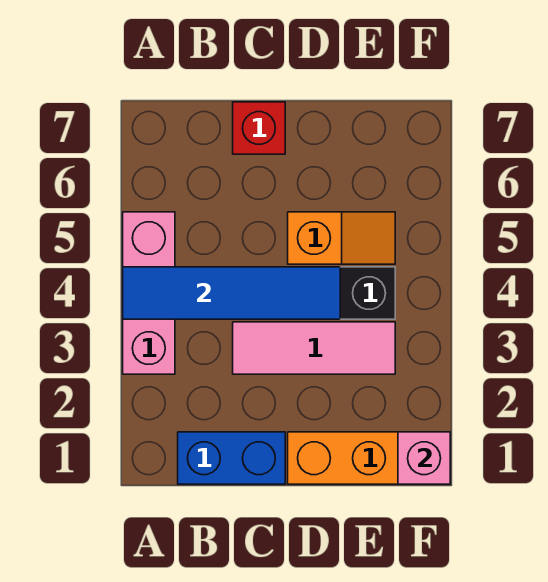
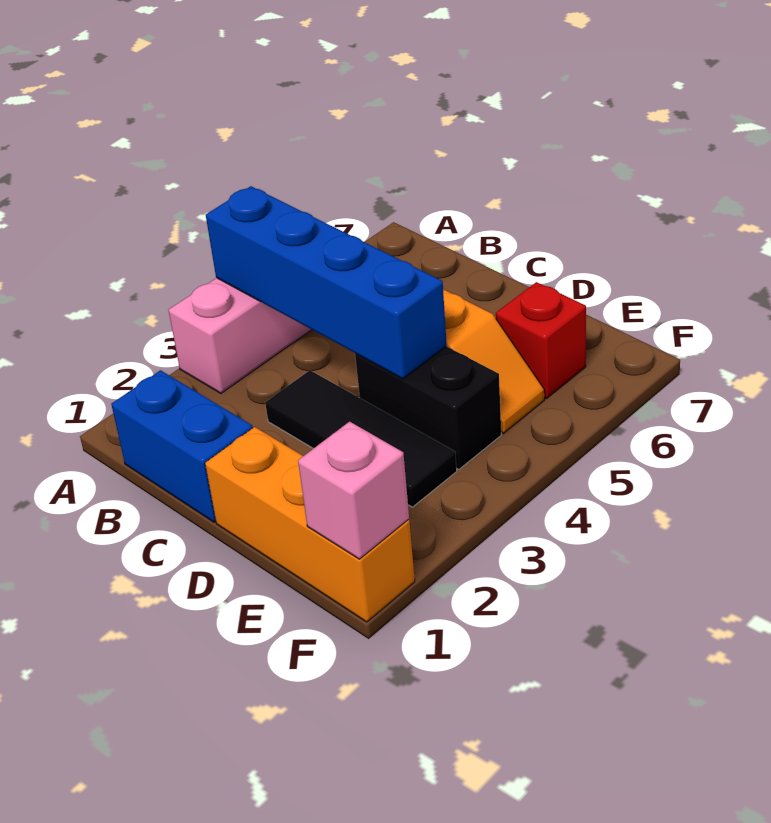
blue tile A4:D4 level 2 -> blue brick A4:D4 level 2
pink tile C3:E3 level 1 -> black tile C3:E3 level 1
red brick C7 level 1 -> red brick E6 level 1

